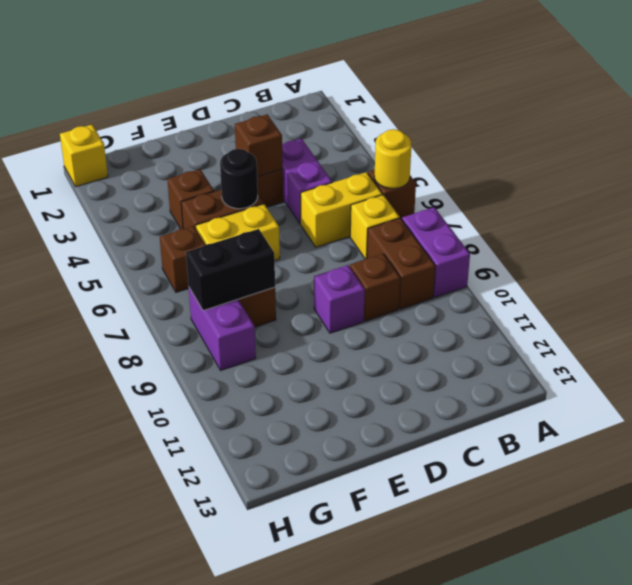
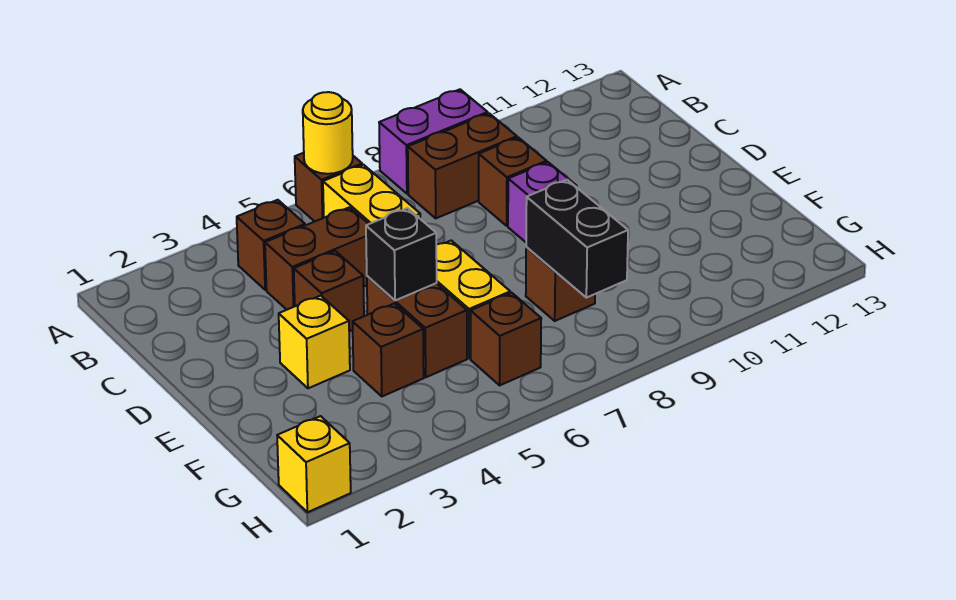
yellow brick B7 level 1 -> yellow brick E3 level 1
purple brick C4:C5 level 1 -> brown brick C4:C5 level 1
brown brick D4 level 2 -> brown brick B4 level 1
black round brick E5 level 2 -> black brick E5 level 2
purple brick G8:G9 level 1 -> none

